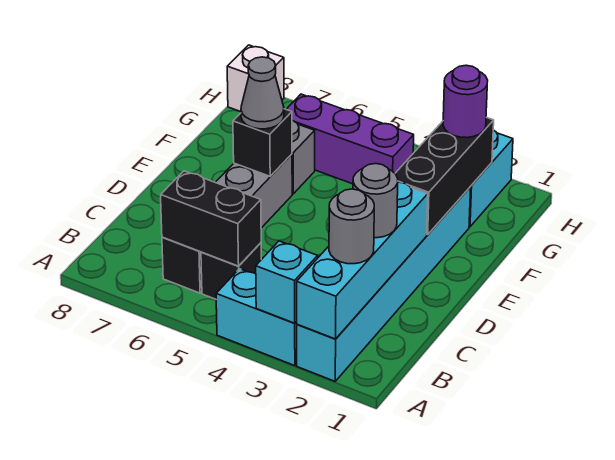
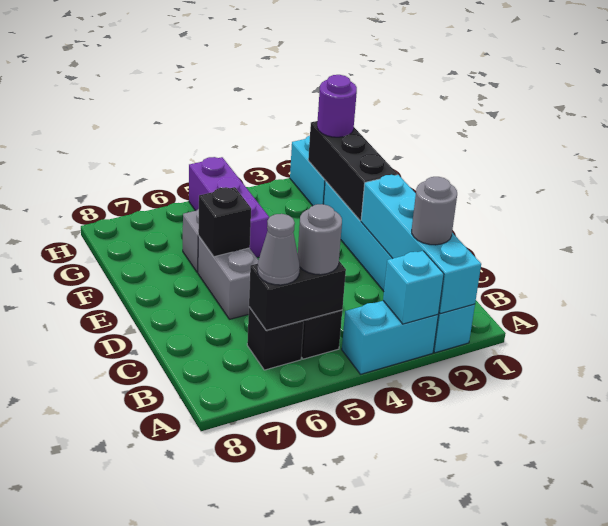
grey round brick C2 level 3 -> grey round brick B5 level 3
grey cone E6 level 3 -> grey cone B6 level 3
purple brick G4:G6 level 1 -> purple brick F5:H5 level 1
white brick H8 level 1 -> none

